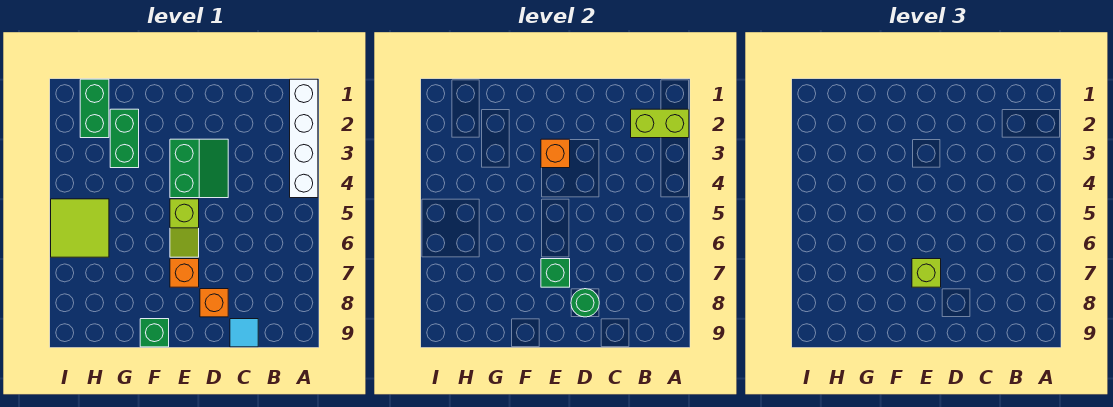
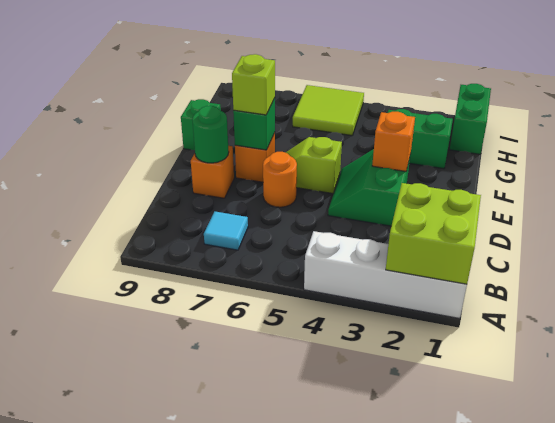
lime brick A2:B2 level 2 -> lime brick A1:B2 level 2
cyan tile C9 level 1 -> cyan tile B7 level 1
green slope D3:E4 level 1 top E -> green slope D3:E4 level 1 top 3
none -> orange round brick D6 level 1
green brick H1:H2 level 1 -> green brick H1:I1 level 1

